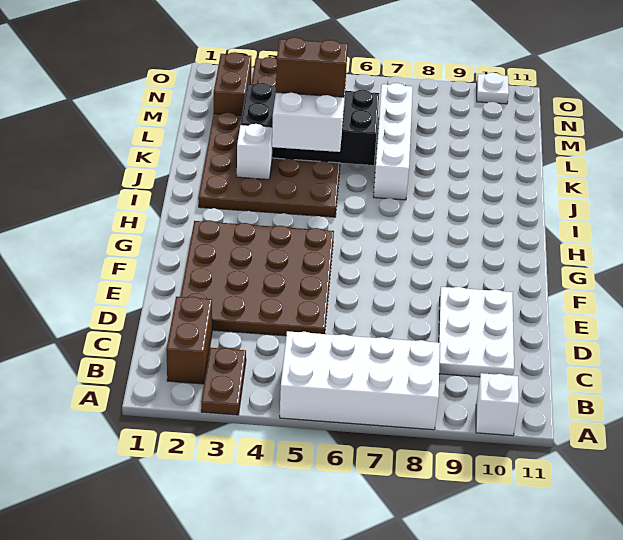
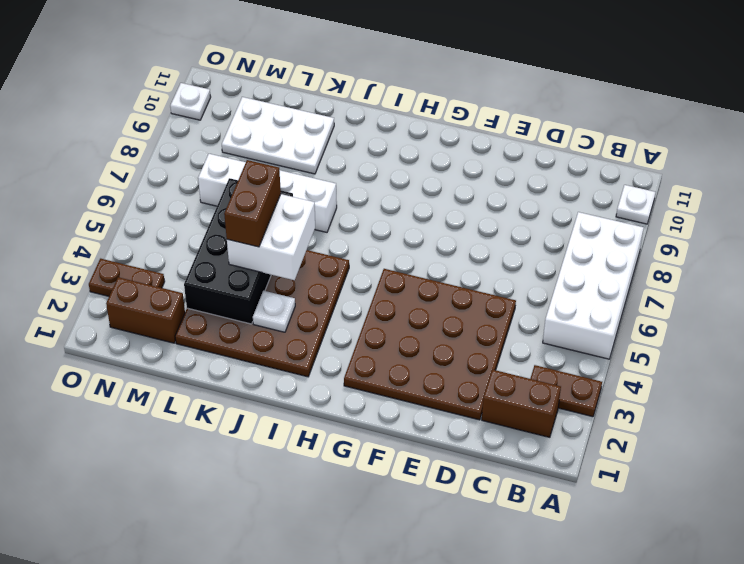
white brick A10 level 1 -> white plate A10 level 1
white plate C9:E10 level 1 -> white plate K9:M10 level 1
white brick J3 level 2 -> white plate J3 level 2

